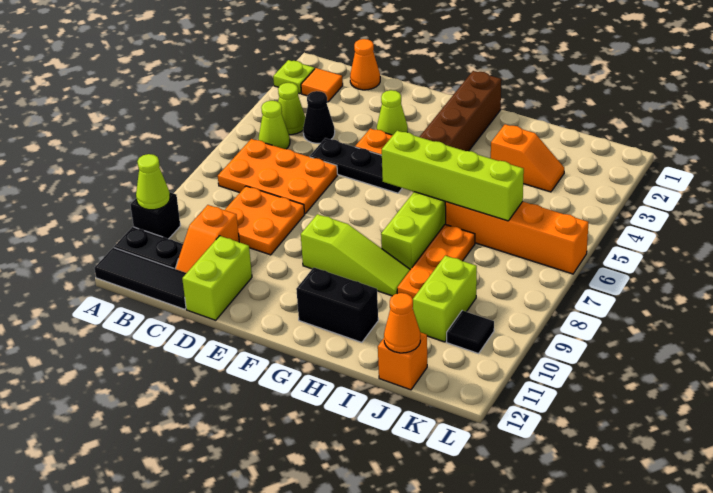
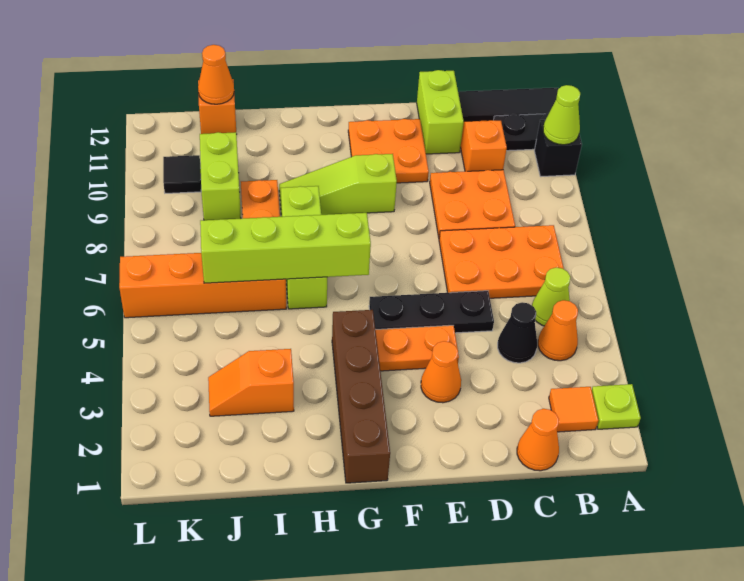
lime cone B4 level 1 -> orange cone B4 level 1
lime cone E3 level 1 -> orange cone E3 level 1
none -> orange plate E10:F11 level 1
black brick G11:H11 level 1 -> none

